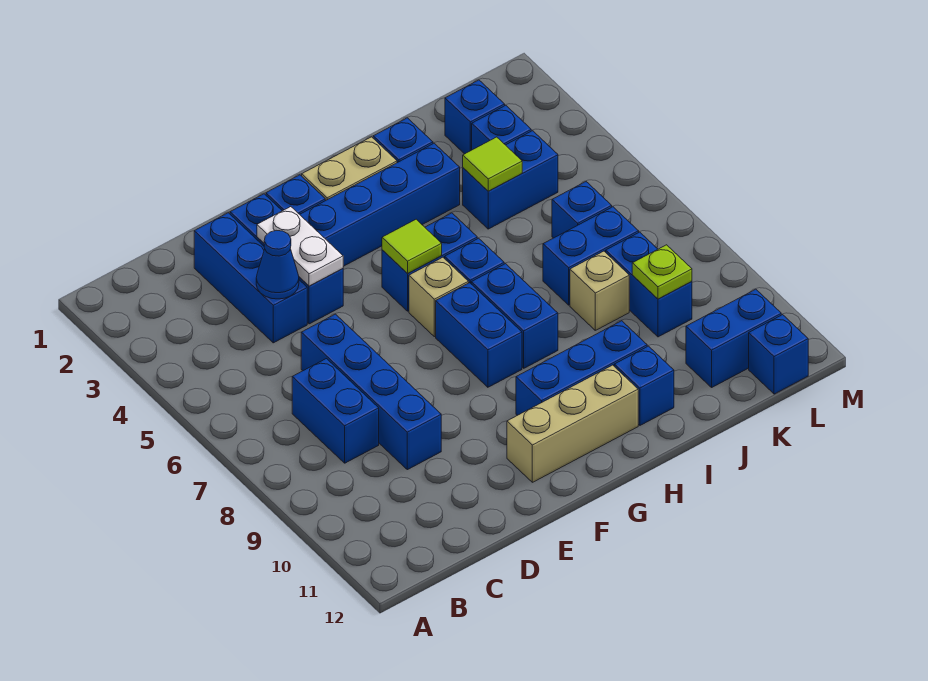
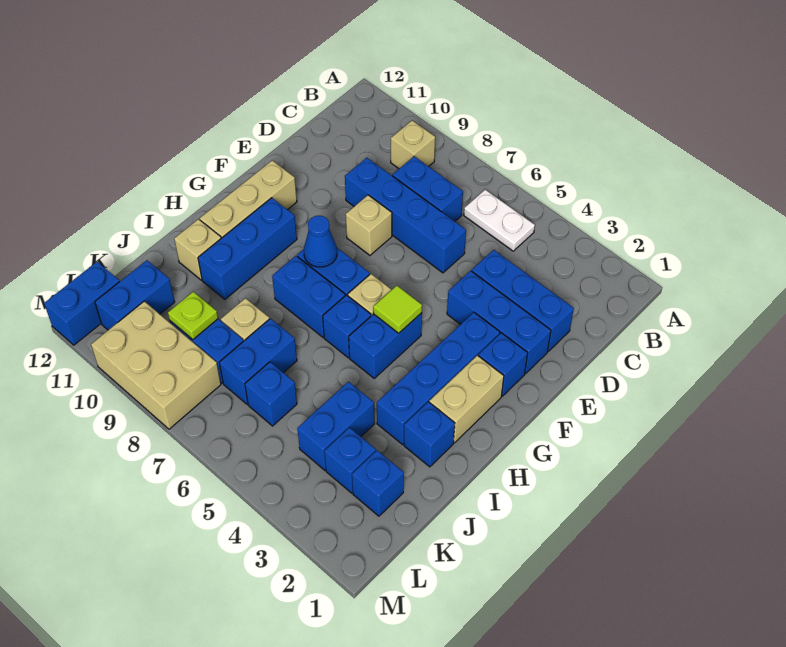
none -> tan brick B9 level 1
blue cone D4 level 2 -> blue cone G8 level 2
white plate E3:E4 level 2 -> white plate B5:B6 level 1
none -> tan brick E8 level 1
blue brick I11 level 1 -> tan brick I11 level 1
lime tile J4 level 2 -> none
none -> tan brick L8:M10 level 1
blue brick L12 level 1 -> blue brick L12:M12 level 1

